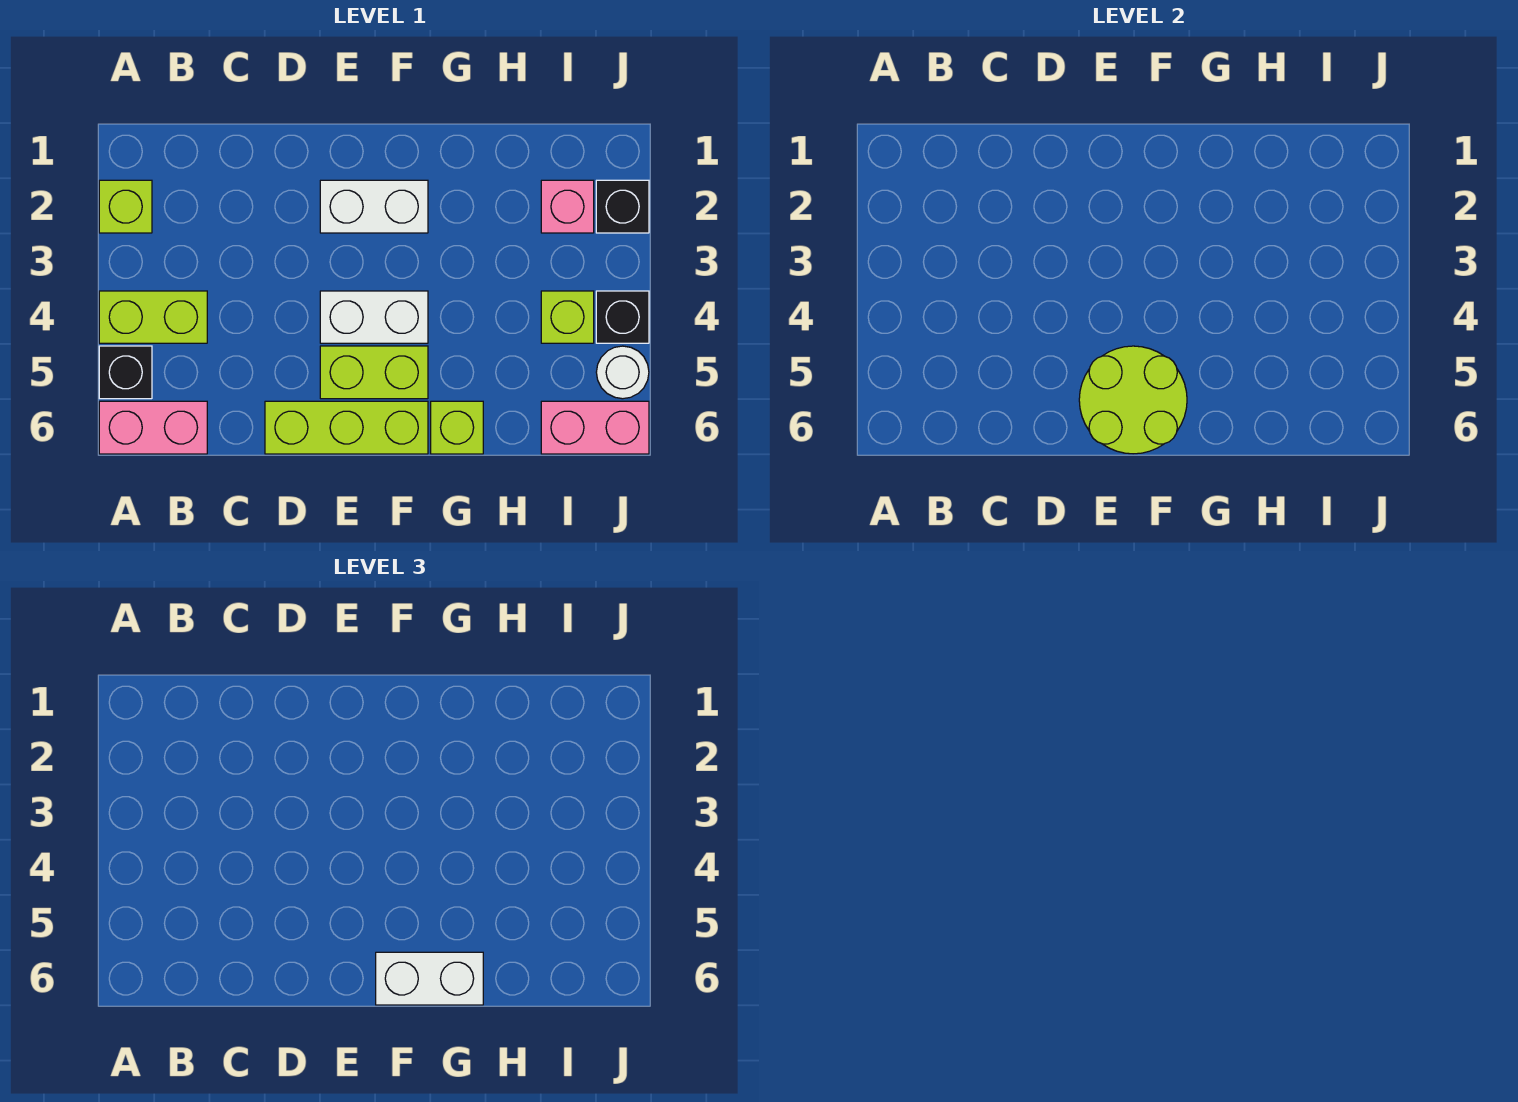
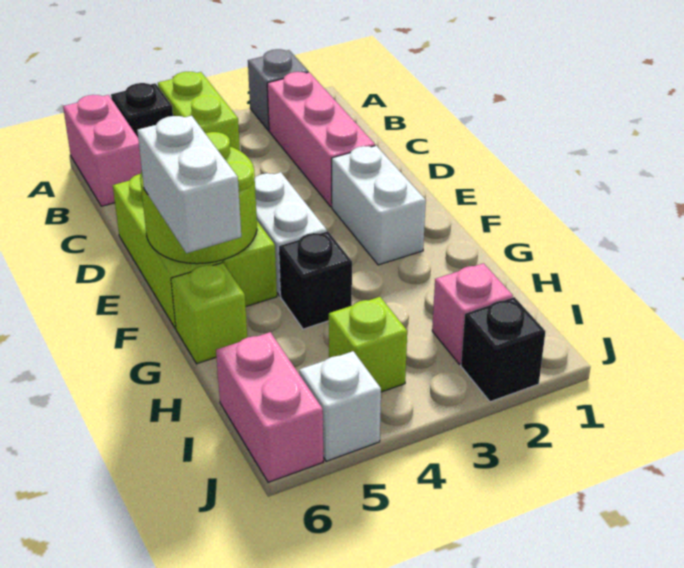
lime brick A2 level 1 -> grey brick A2 level 1
none -> pink brick B2:D2 level 1
black brick J4 level 1 -> black brick G4 level 1
white round brick J5 level 1 -> white brick J5 level 1

